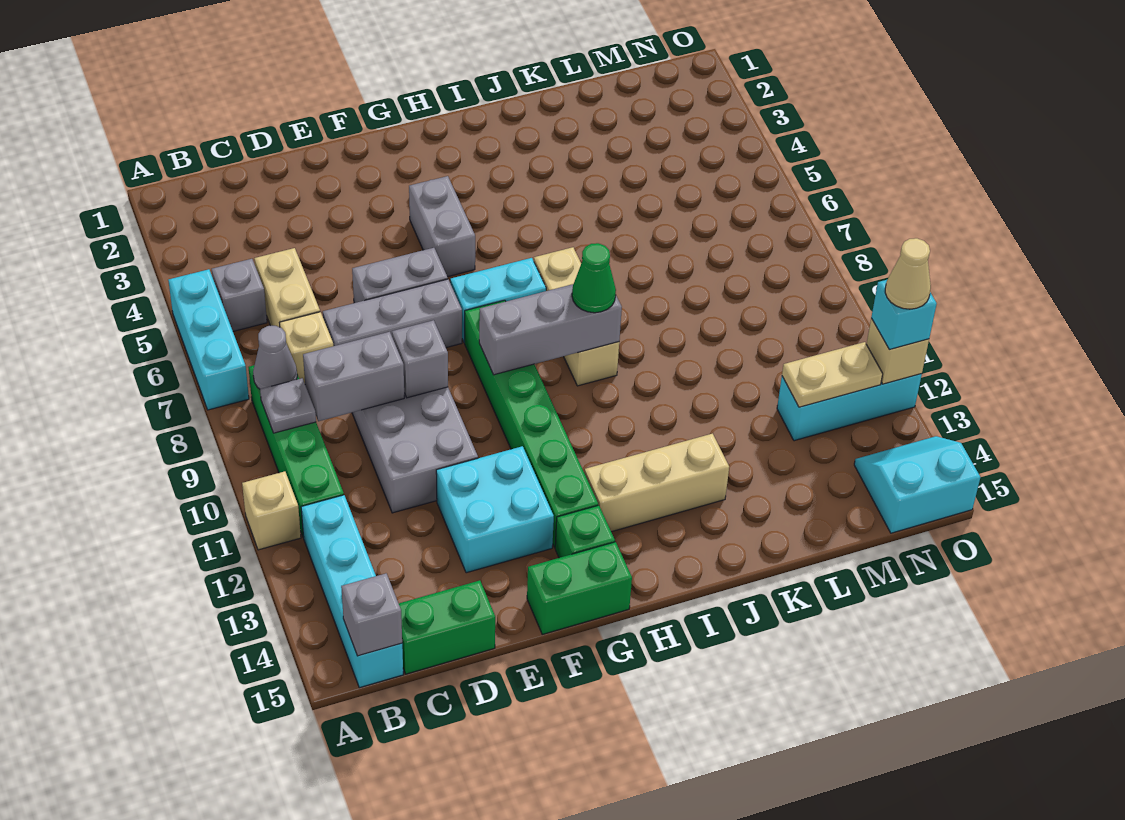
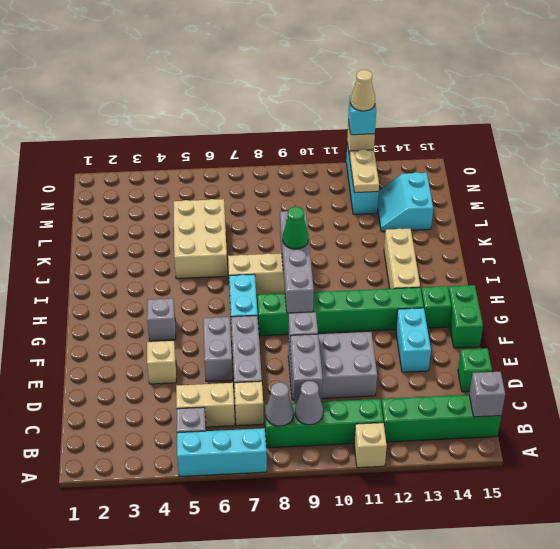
grey plate B9 level 2 -> grey cone B9 level 2
cyan brick B12:B15 level 1 -> green brick B12:B15 level 1
green brick C15:D15 level 1 -> green brick D15 level 1
none -> tan brick E4 level 1
cyan brick E12:F13 level 1 -> cyan brick E13:F13 level 1
grey brick G4:G5 level 1 -> grey brick G4 level 1
grey brick G9:I9 level 2 -> grey brick G9:J9 level 2
none -> tan brick J5:L6 level 1
cyan slope N14:O15 level 1 top 15 -> cyan slope L13:M14 level 1 top 14

